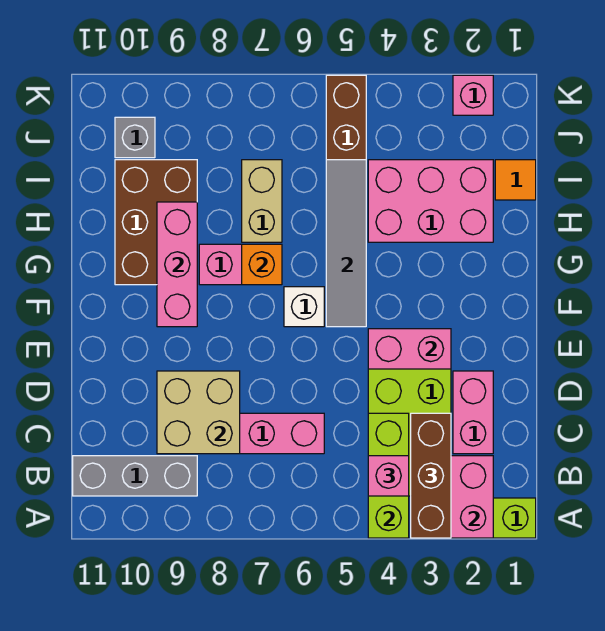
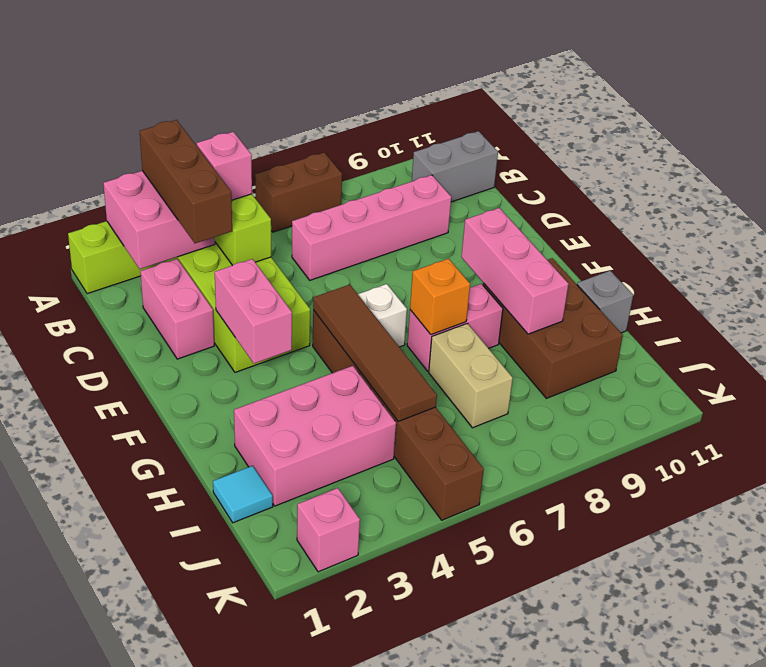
none -> brown brick A6:A7 level 1
grey brick B9:B11 level 1 -> grey brick B10:B11 level 1
tan brick C8:D9 level 2 -> none
pink brick E3:E4 level 2 -> pink brick E3:F3 level 2
grey tile F5:I5 level 2 -> brown tile F5:I5 level 2
orange tile I1 level 1 -> cyan tile I1 level 1
grey brick J10 level 1 -> grey brick H11 level 1

